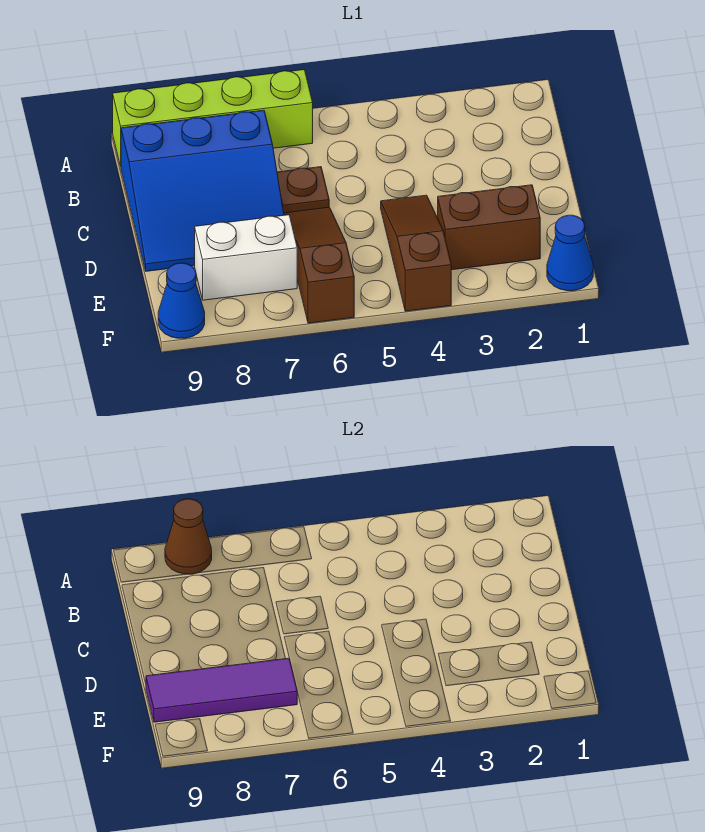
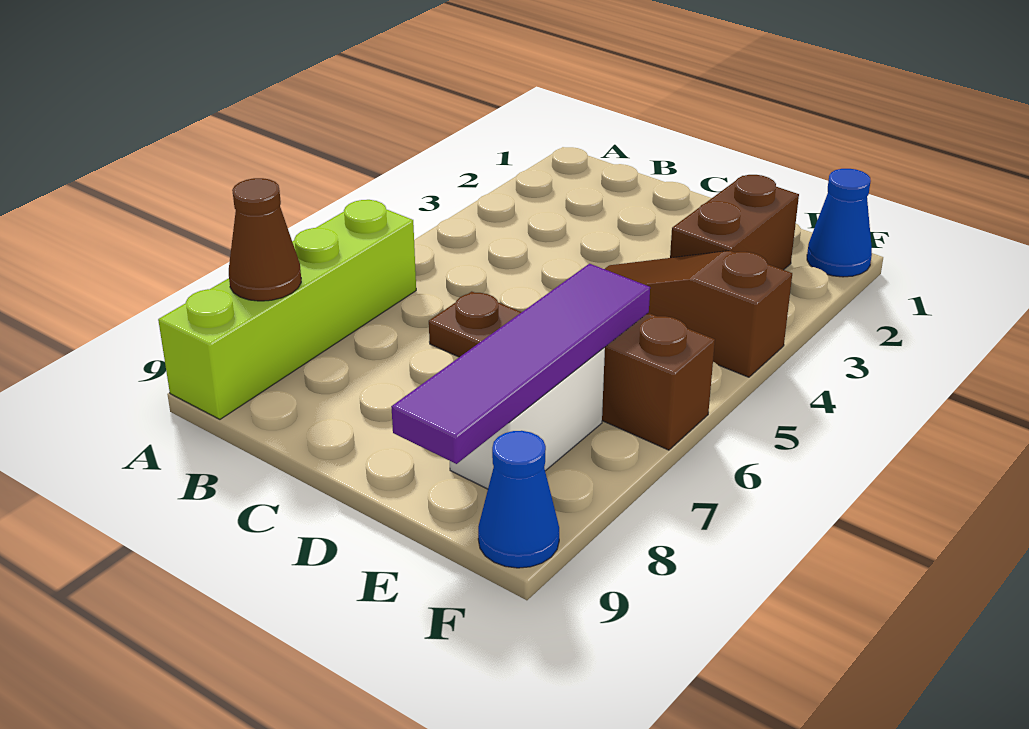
blue slope B7:D9 level 1 top B -> none
purple tile E7:E9 level 2 -> purple tile E6:E9 level 2

